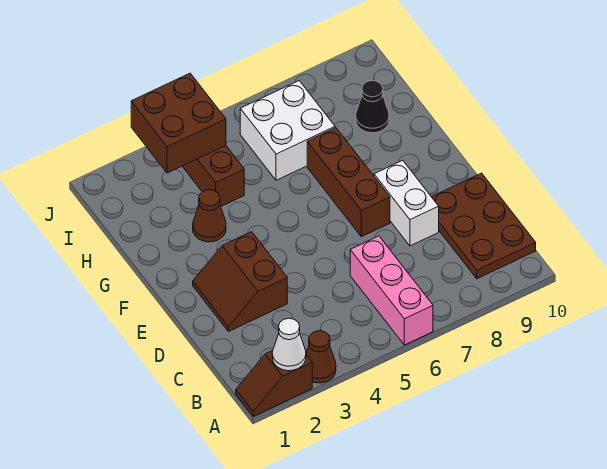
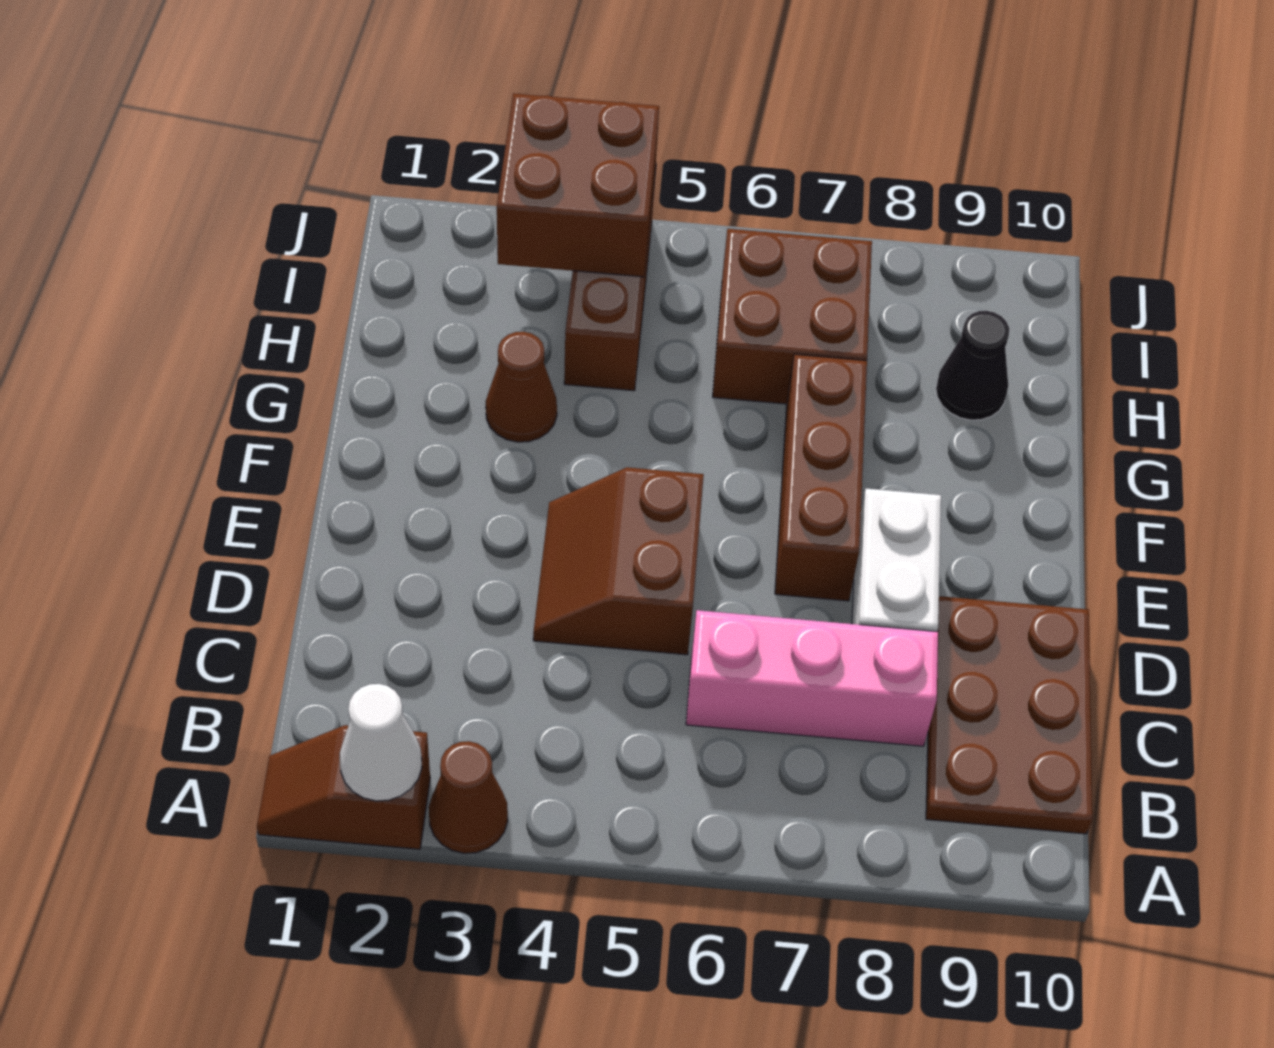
pink brick A6:C6 level 1 -> pink brick C6:C8 level 1
brown slope D2:E3 level 1 top 3 -> brown slope D4:E5 level 1 top 5
white brick H6:I7 level 1 -> brown brick H6:I7 level 1

